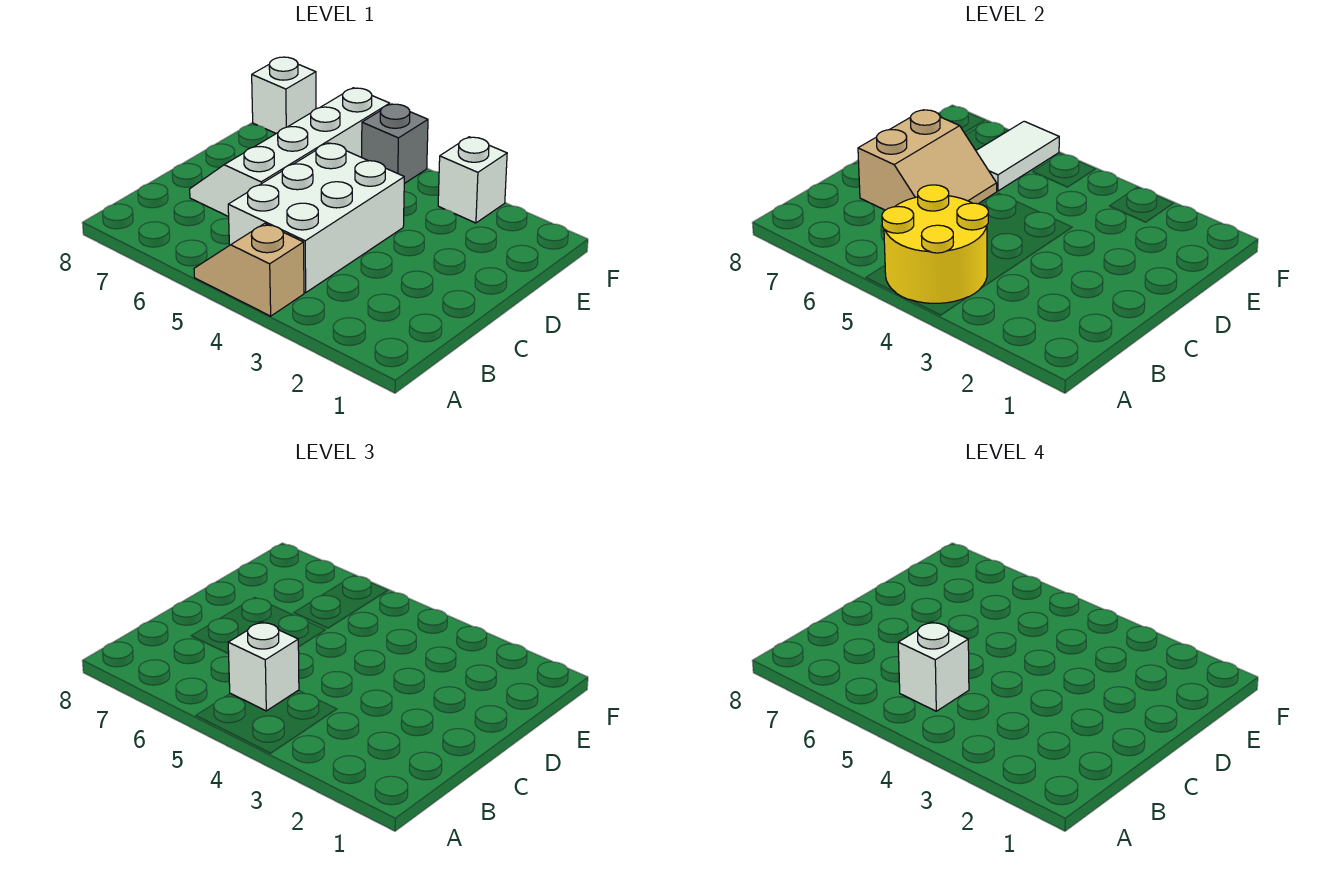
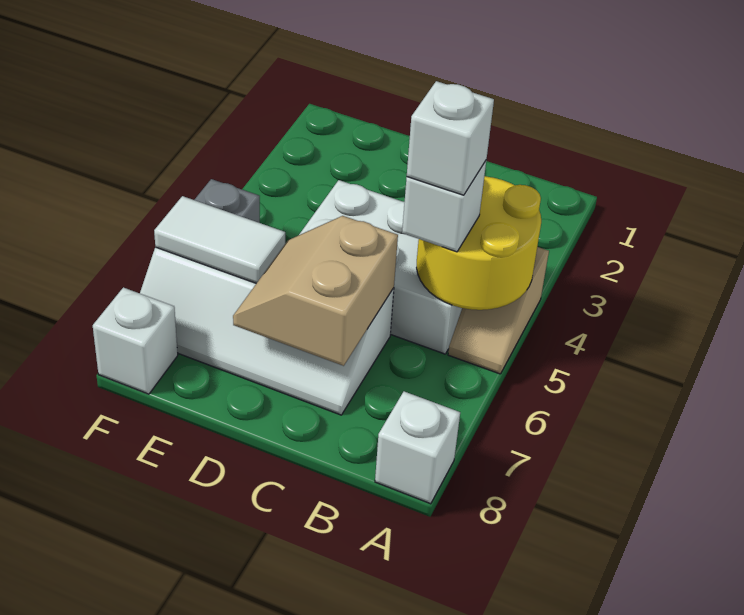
tan slope C6:D7 level 2 top 7 -> tan slope C6:D7 level 2 top C
white brick F3 level 1 -> white brick A8 level 1

